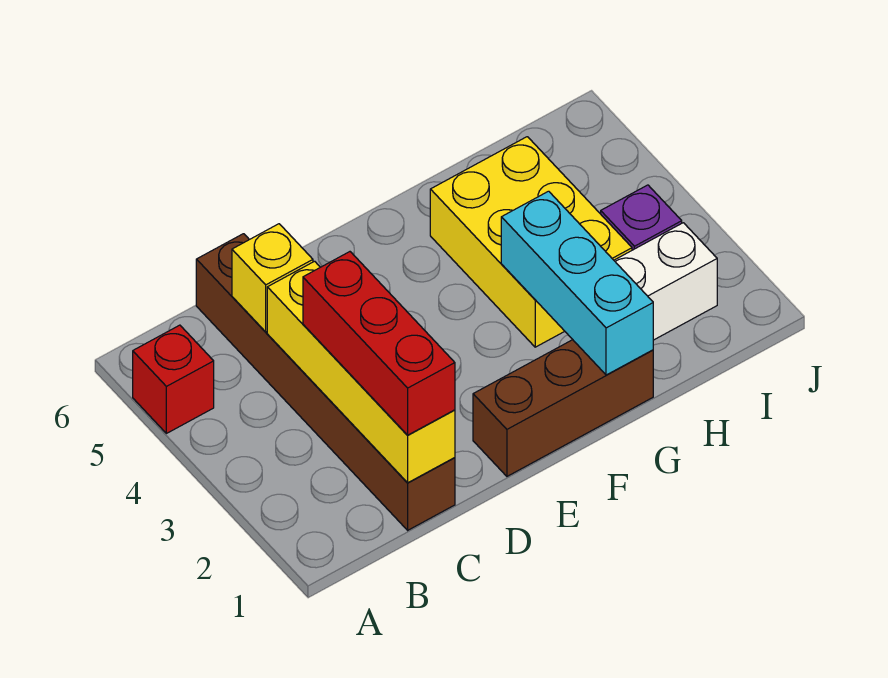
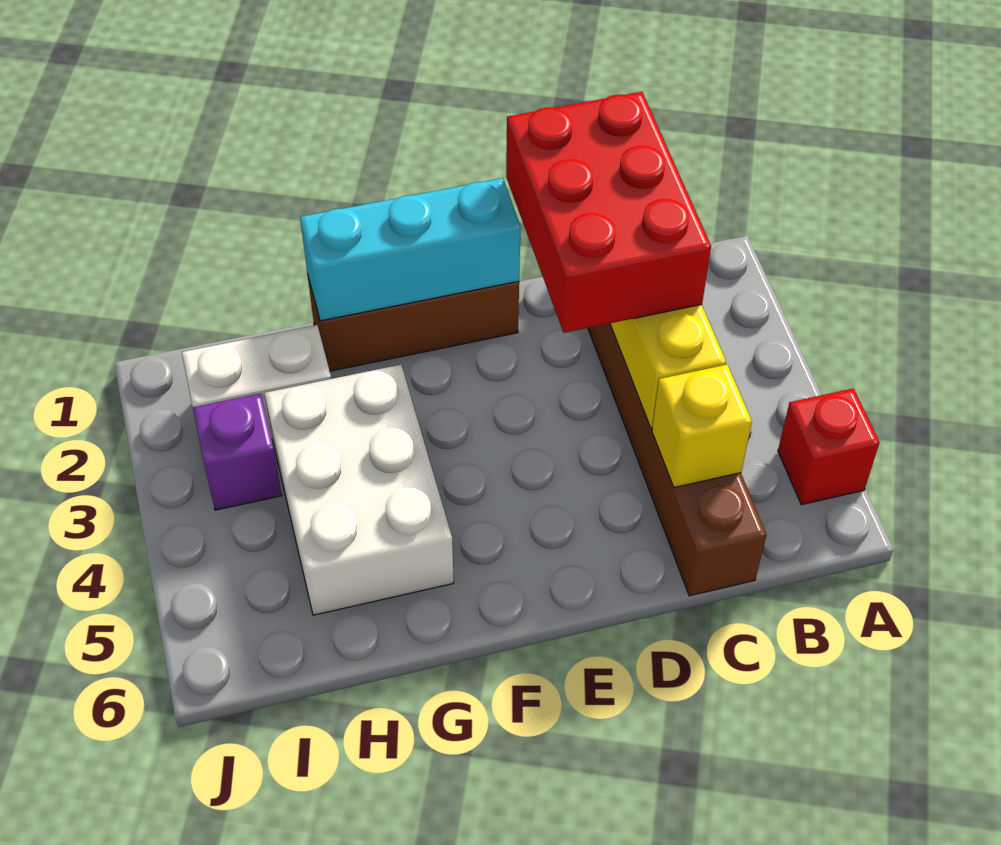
red brick C1:C3 level 3 -> red brick C1:D3 level 3
cyan brick G1:G3 level 2 -> cyan brick E1:G1 level 2
yellow brick G3:H5 level 1 -> white brick G3:H5 level 1

